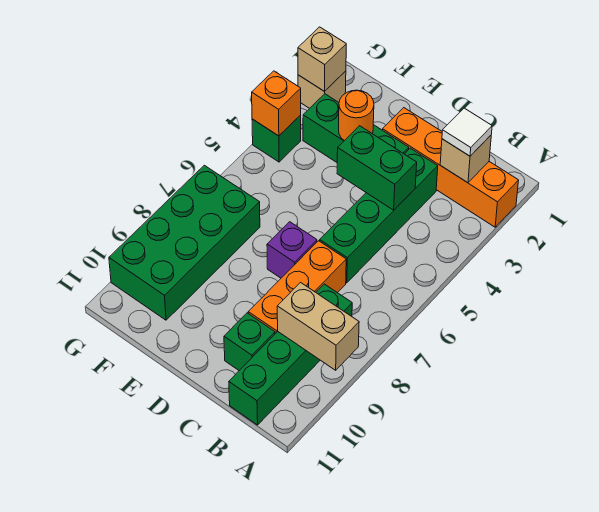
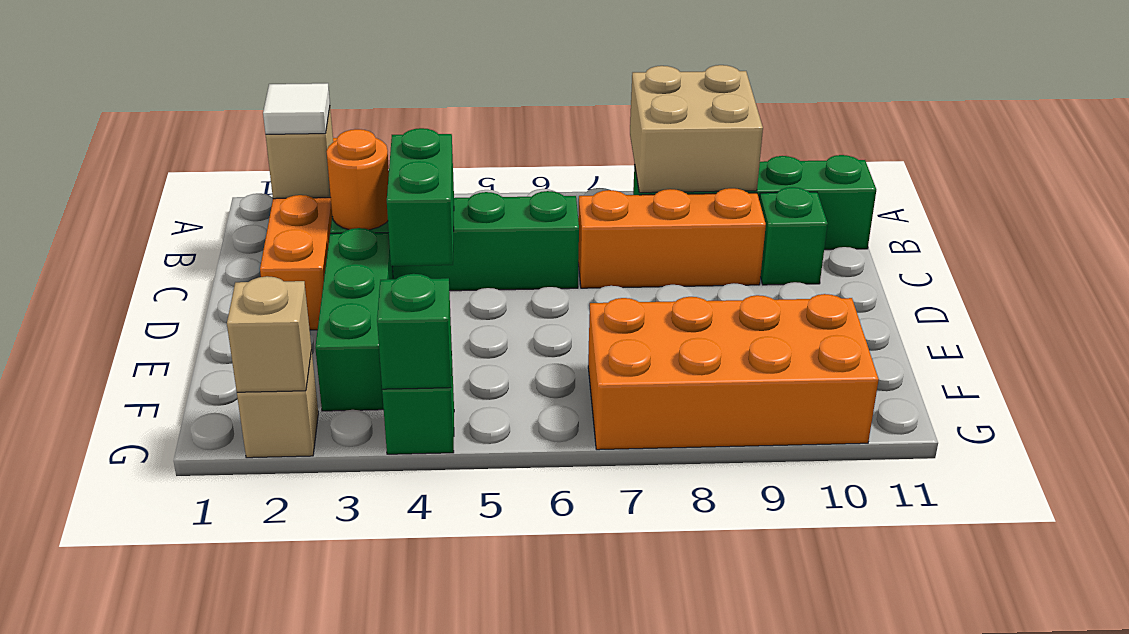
tan brick A9:B9 level 2 -> tan brick A8:B9 level 2
purple brick D7 level 1 -> none
orange round brick E3 level 2 -> orange round brick C3 level 2
green brick F7:G10 level 1 -> orange brick F7:G10 level 1
orange brick G4 level 2 -> green brick G4 level 2

